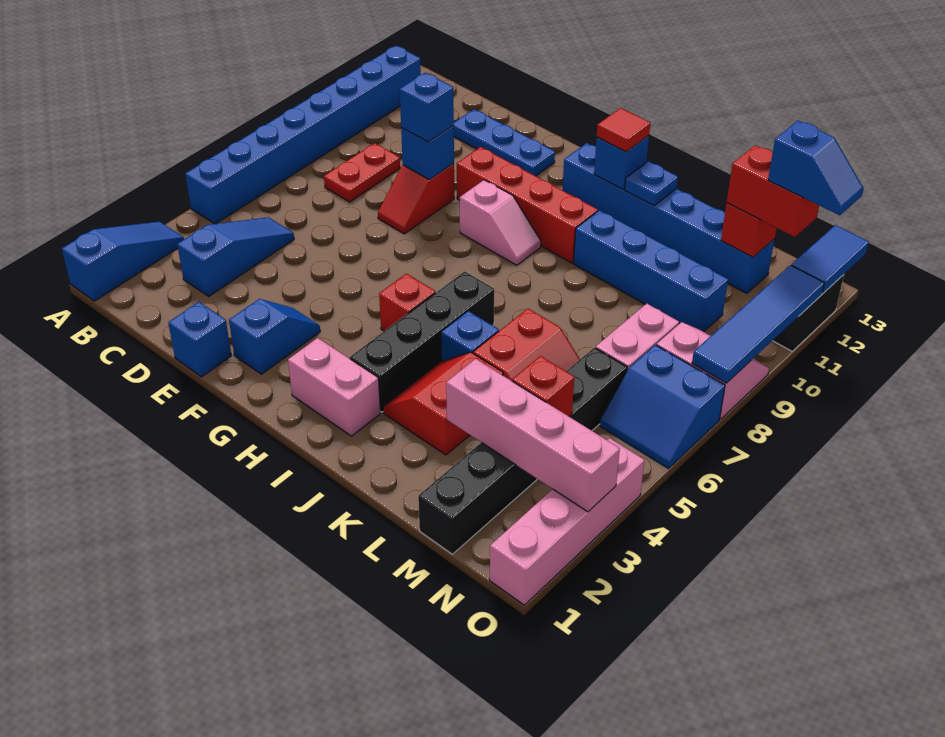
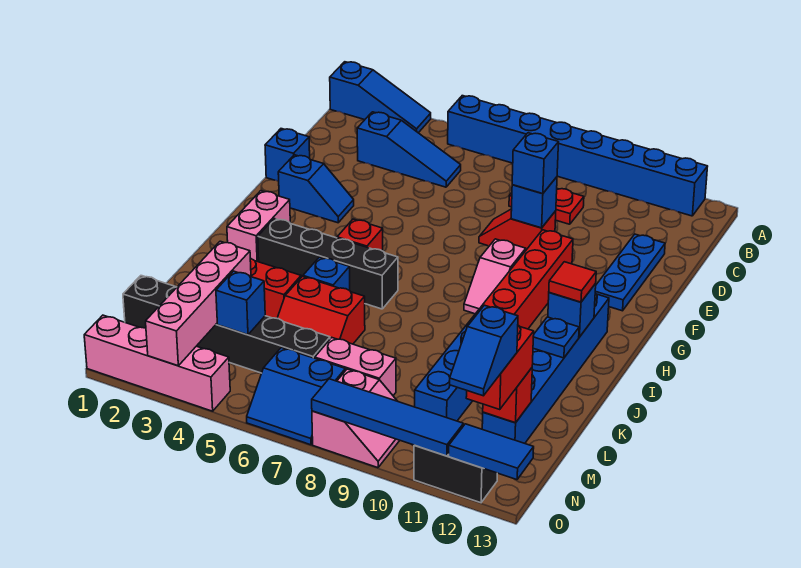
red brick M4 level 2 -> blue brick M4 level 2
blue slope N6:O7 level 1 top 7 -> blue slope N6:O7 level 1 top N

